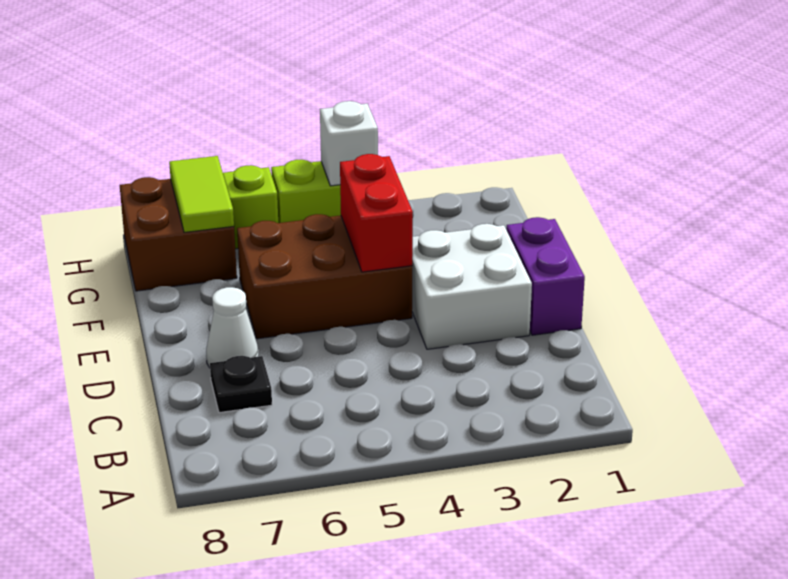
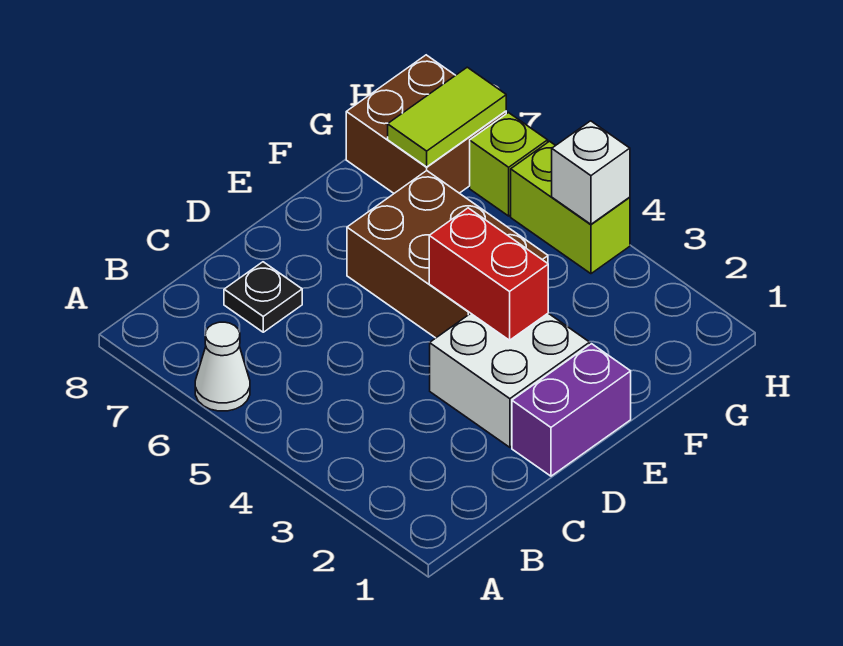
white cone D7 level 1 -> white cone A6 level 1
red brick E4:F4 level 2 -> red brick E3:E4 level 2

